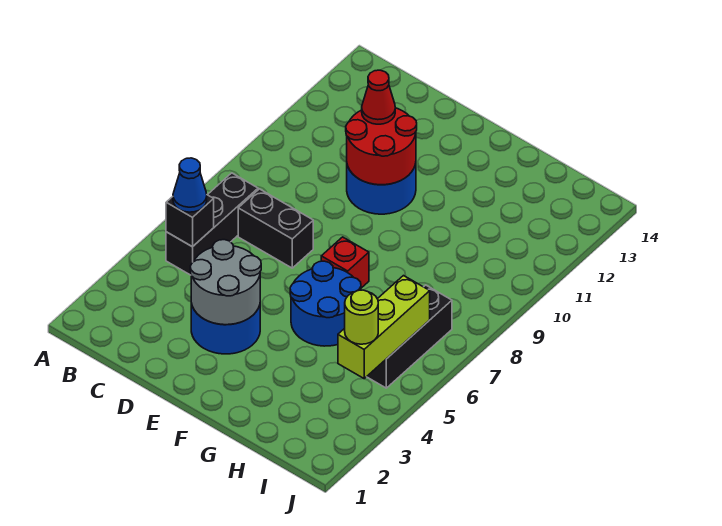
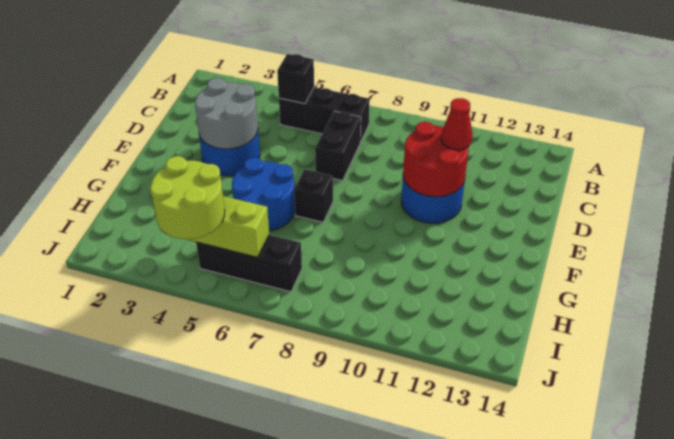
blue cone B5 level 3 -> none
red brick F7 level 1 -> black brick F7 level 1
lime round brick I4 level 3 -> lime round brick I4:J5 level 3

